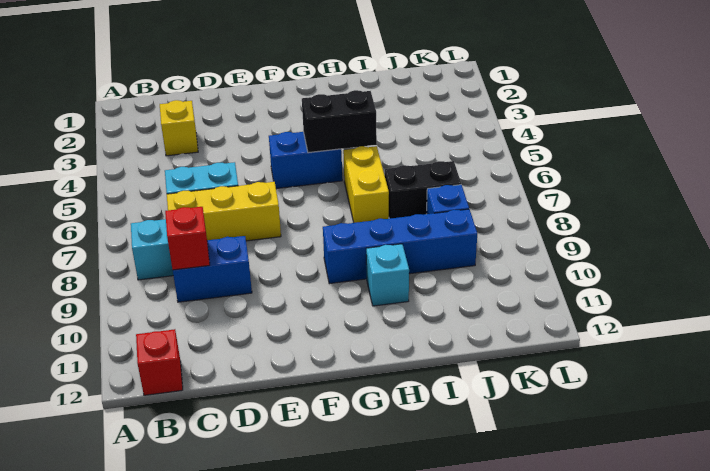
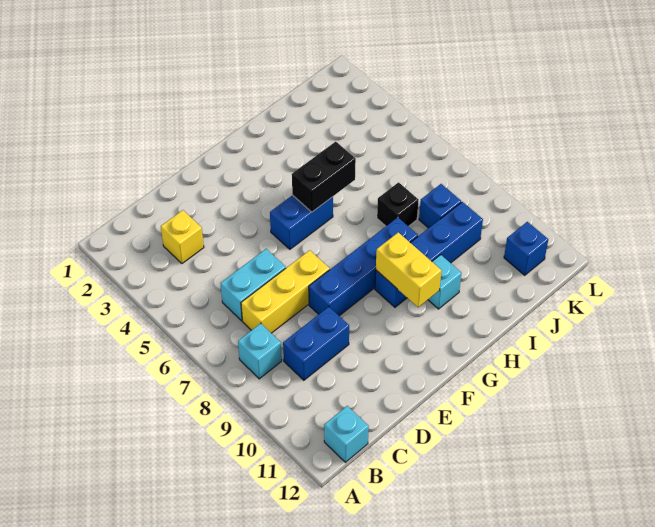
red brick B12 level 1 -> cyan brick B12 level 1
red brick C9 level 2 -> none
none -> blue brick E8:H8 level 1
yellow brick H6:H7 level 1 -> yellow brick G9:G10 level 2
black brick I7:J7 level 1 -> black brick I7 level 1
none -> blue brick K11 level 1

